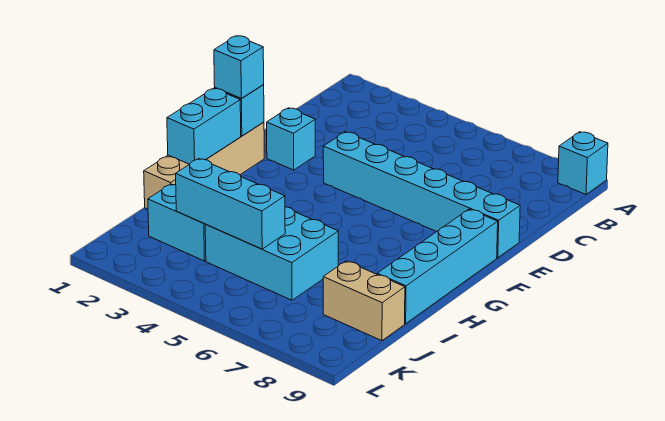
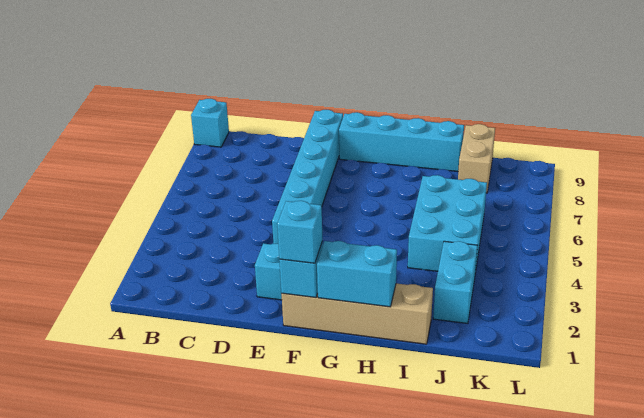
cyan brick J3:J5 level 2 -> none

